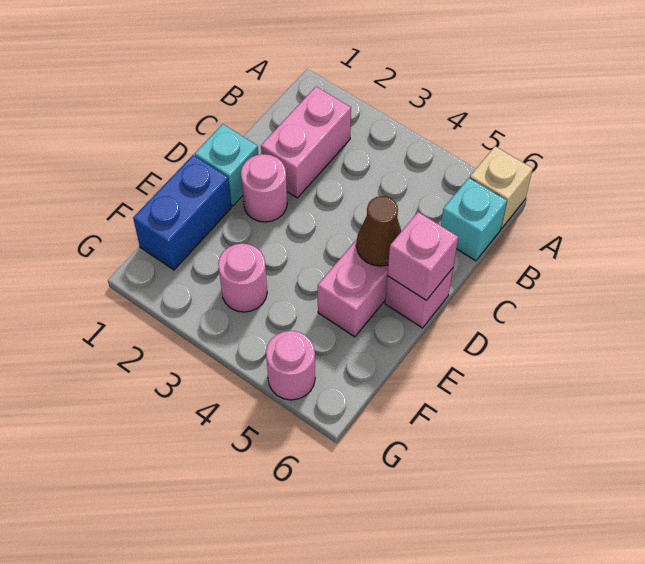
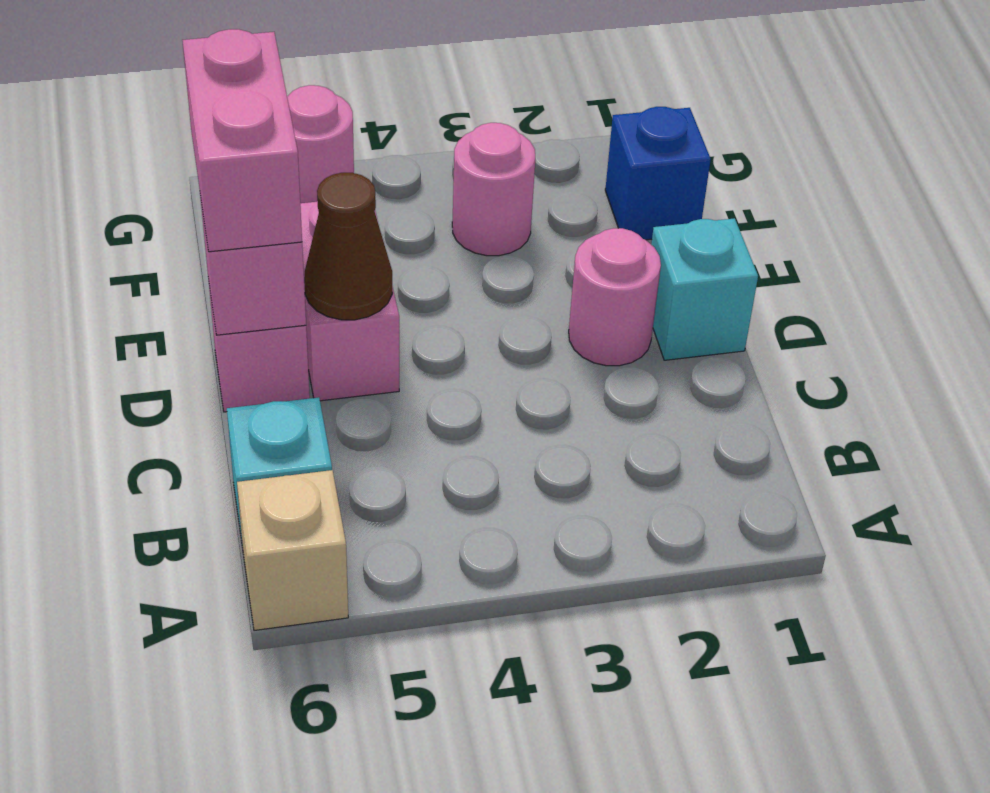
pink brick B2:C2 level 1 -> pink brick D6:E6 level 3
blue brick E1:F1 level 1 -> blue brick F1 level 1

